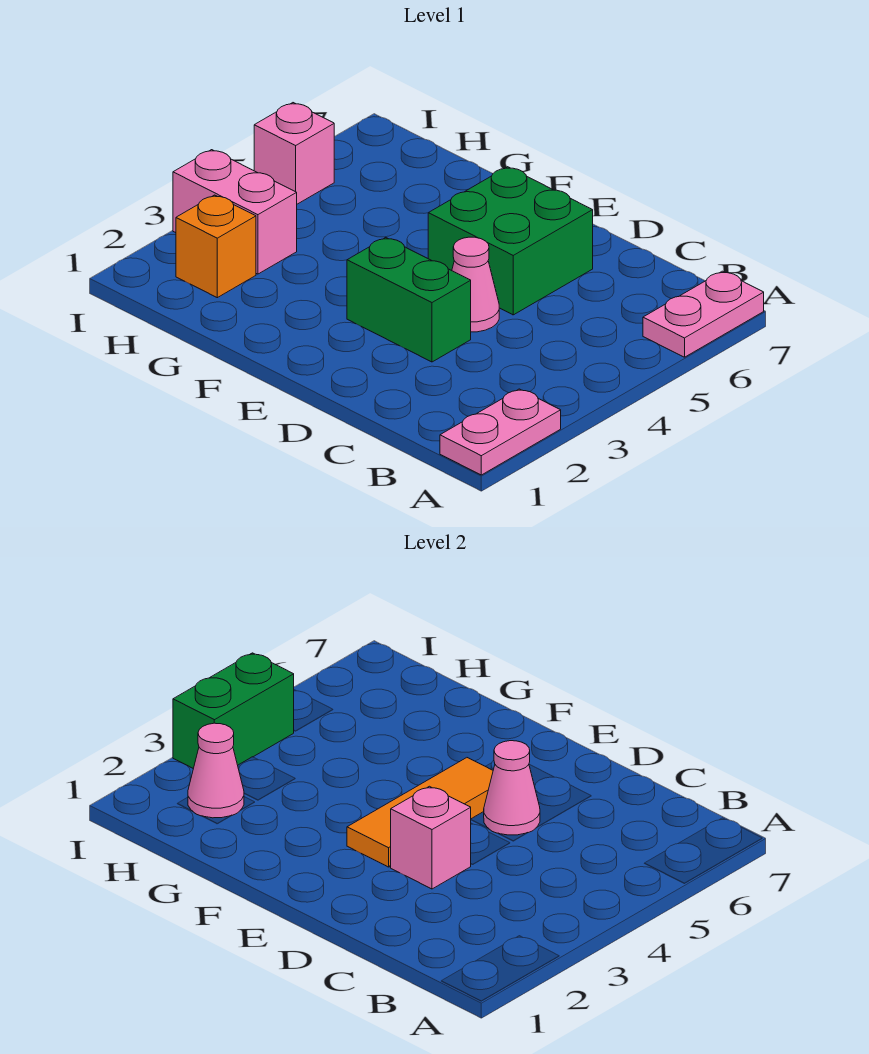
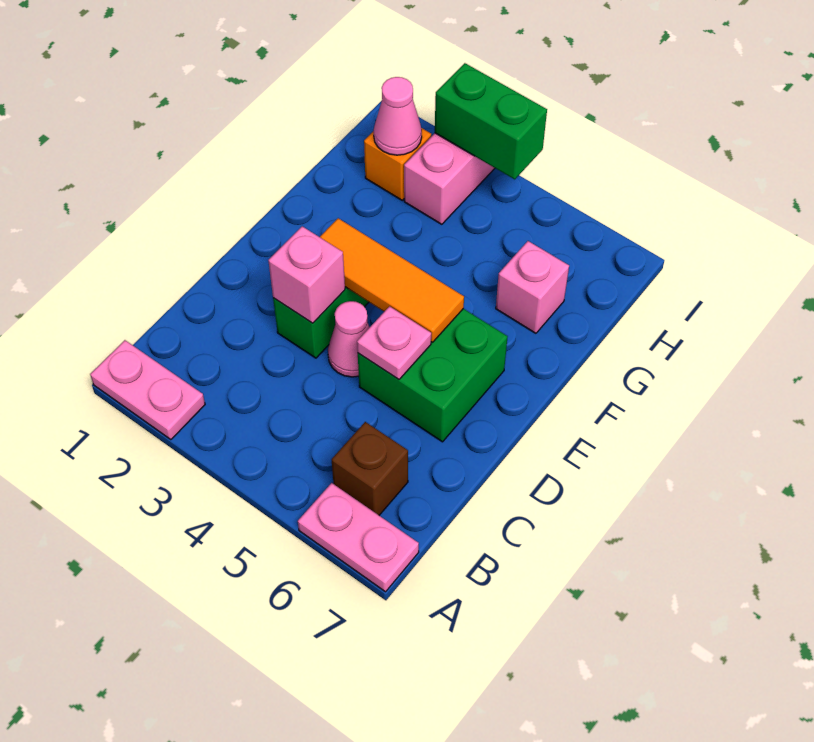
none -> brown brick B6 level 1
pink cone D5 level 2 -> pink plate D5 level 2
pink brick I5 level 1 -> pink brick G6 level 1

